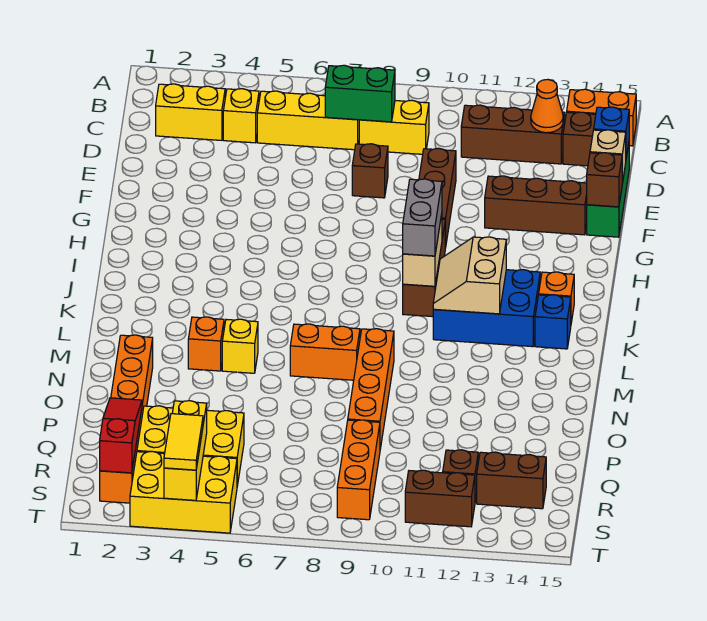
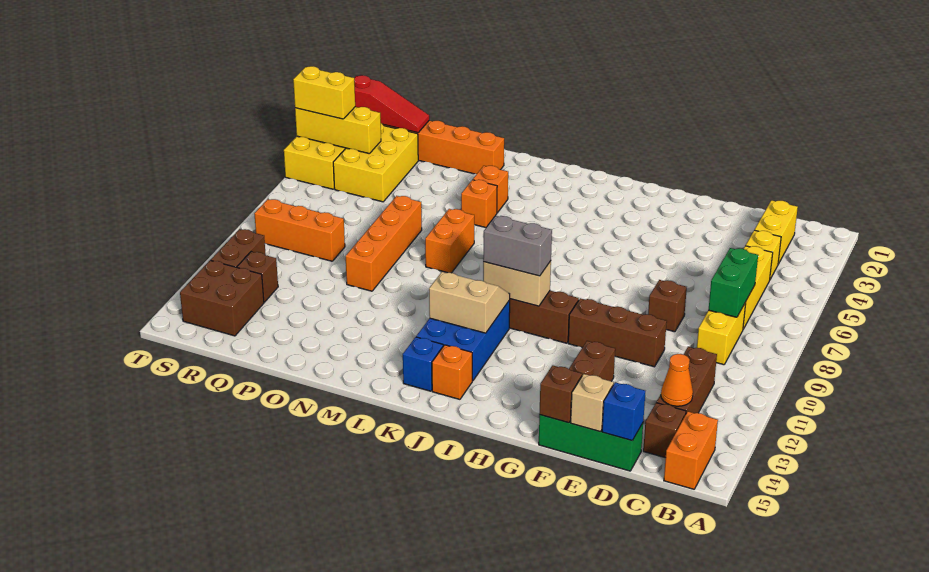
yellow brick M5 level 1 -> orange brick M5 level 1
orange brick M9:P9 level 1 -> orange brick O7:O10 level 1
brown brick R13:R14 level 1 -> brown brick R13:S14 level 1
yellow tile S4:T4 level 3 -> yellow brick S4:T4 level 3

